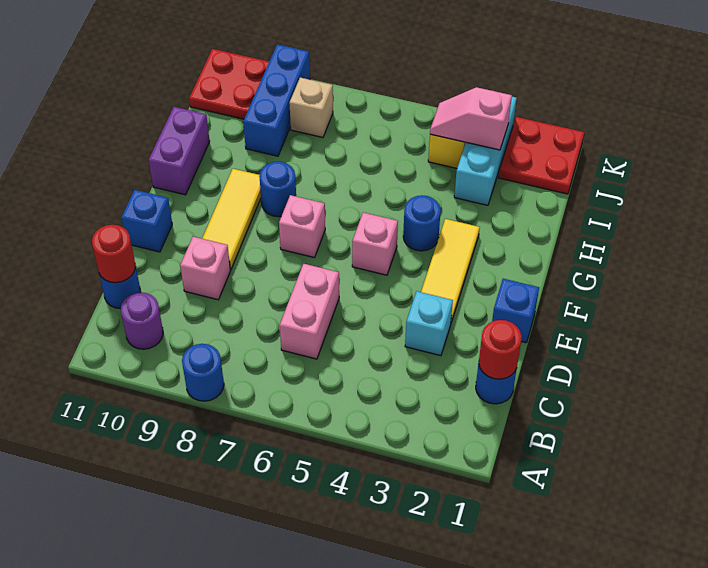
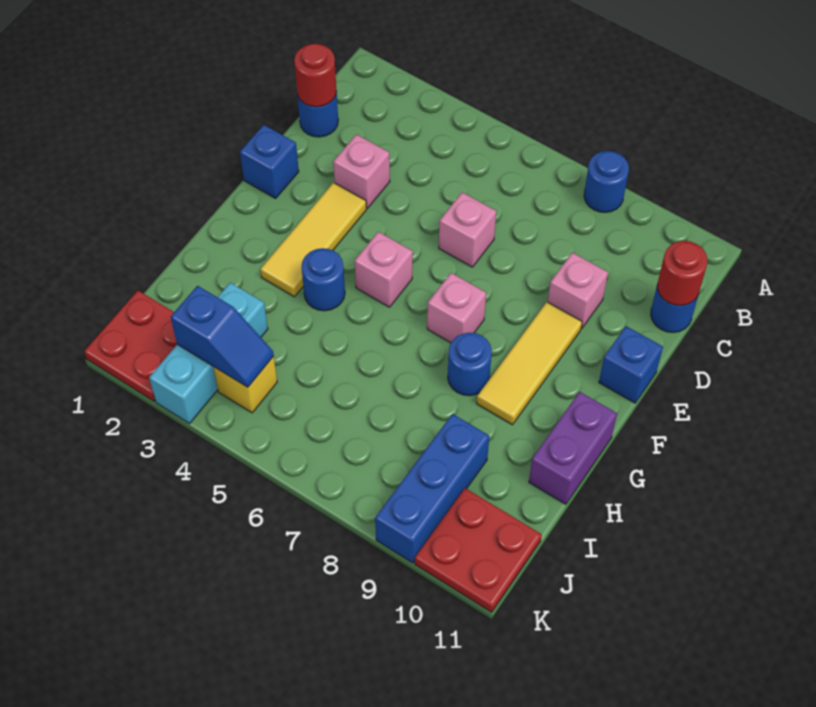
purple round brick B10 level 1 -> none
pink brick C6:D6 level 1 -> pink brick D6 level 1
cyan brick D3 level 1 -> pink brick D3 level 1
pink slope J3:J4 level 2 top 3 -> blue slope J3:J4 level 2 top 3
tan brick J8 level 1 -> none

